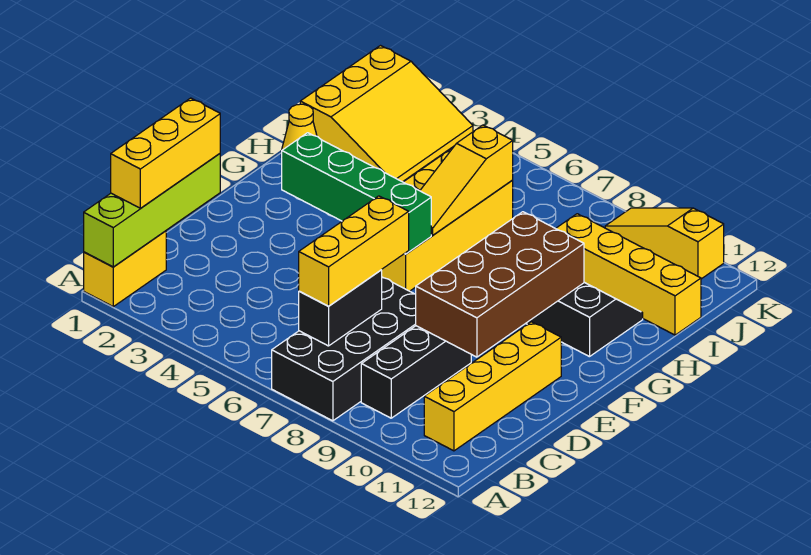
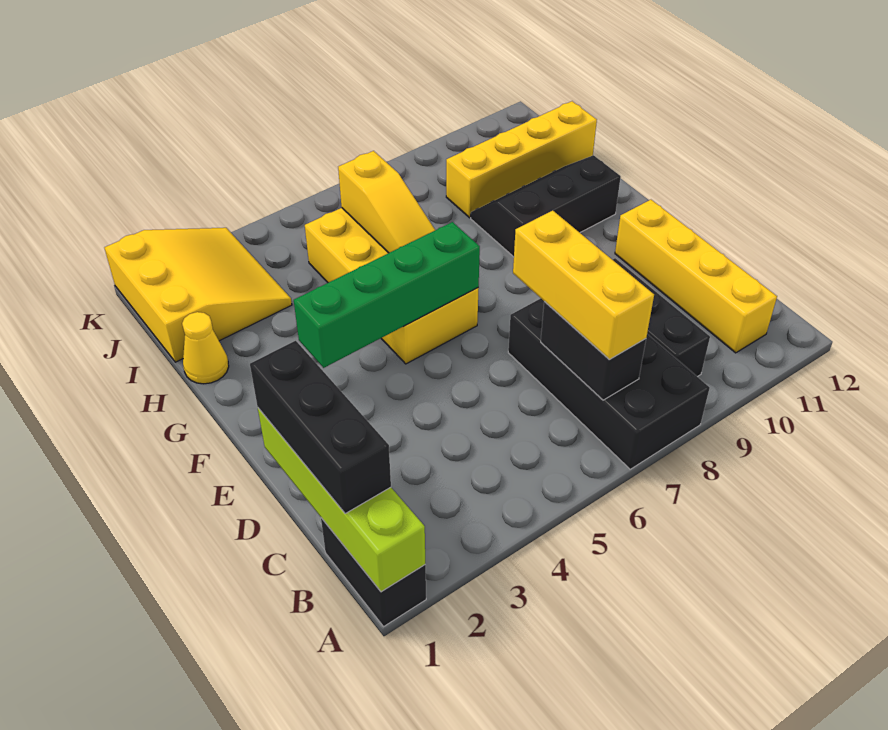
yellow brick A1:B1 level 1 -> black brick A1:B1 level 1
yellow brick B1:D1 level 3 -> black brick B1:D1 level 3
brown brick D9:G10 level 2 -> none
yellow slope K9:K11 level 1 top 11 -> none

